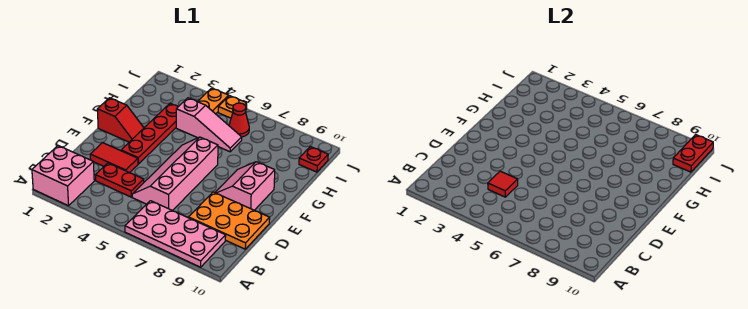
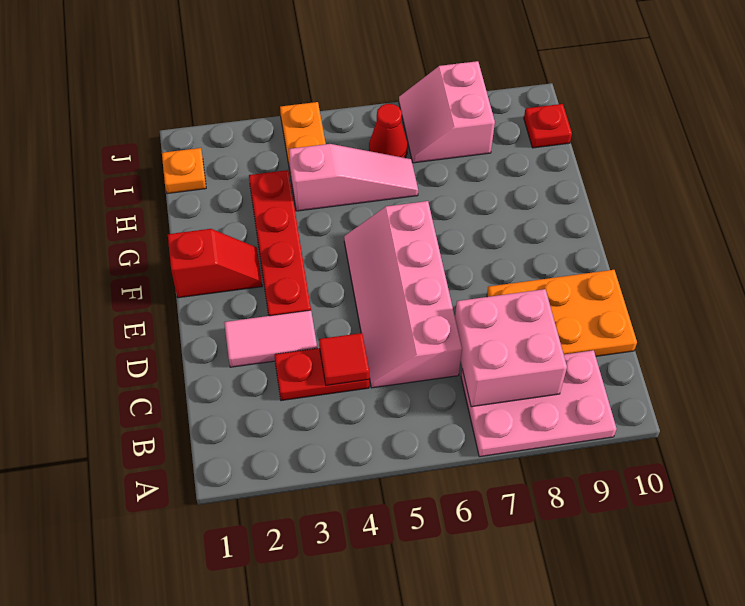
pink brick A1:B2 level 1 -> pink brick B7:C8 level 2
pink plate A6:B9 level 1 -> pink plate A7:B9 level 1
red tile D2:D3 level 1 -> pink tile D2:D3 level 1
pink slope E8:F9 level 1 top 9 -> pink slope I7:J8 level 1 top 8
red plate I10:J10 level 2 -> none
orange plate J5 level 1 -> orange plate I1 level 1

